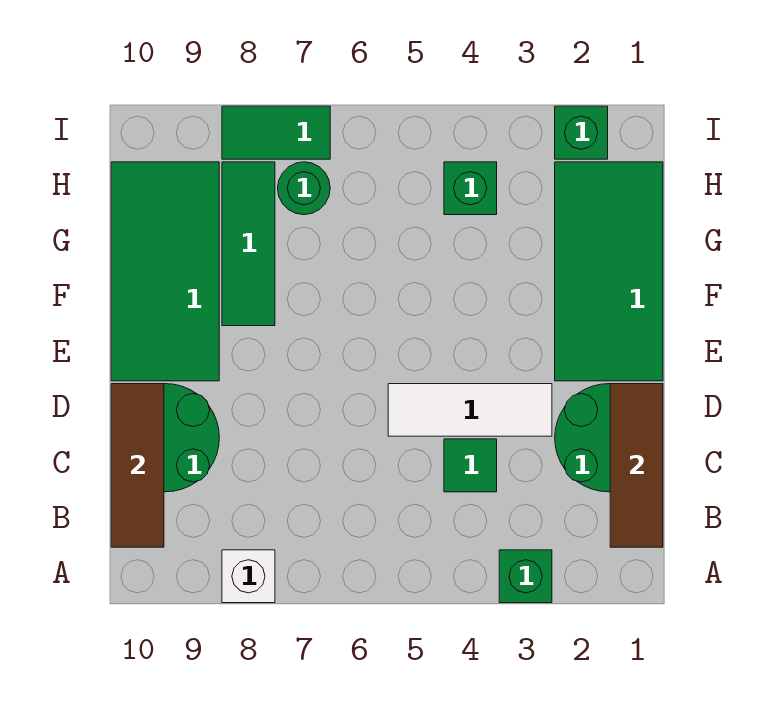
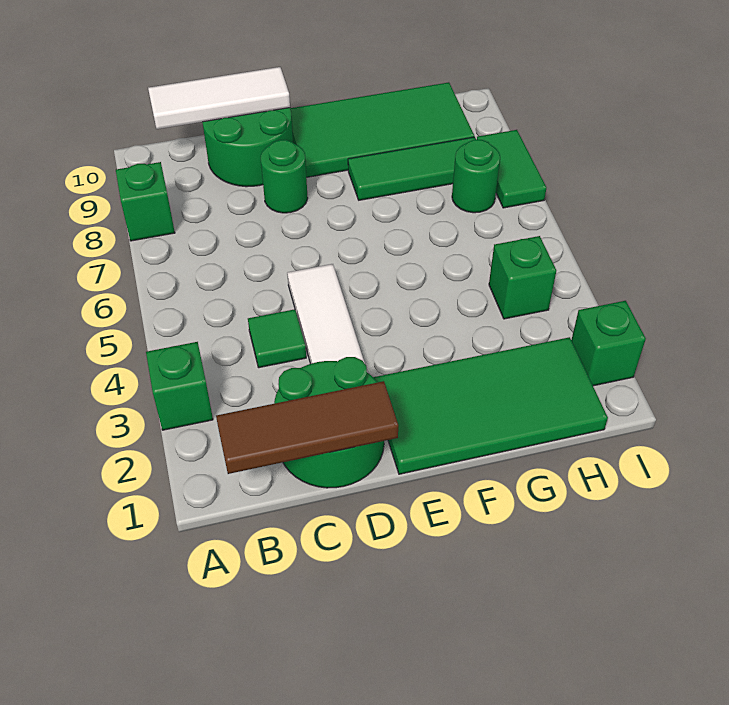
white brick A8 level 1 -> green brick A8 level 1
brown tile B10:D10 level 2 -> white tile B10:D10 level 2
none -> green round brick D8 level 1

